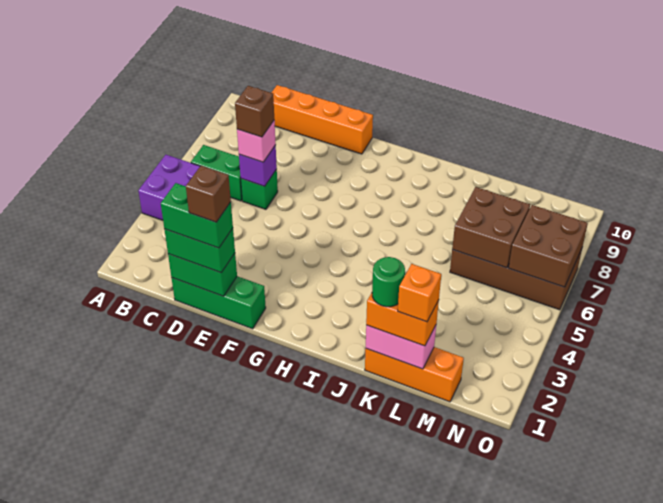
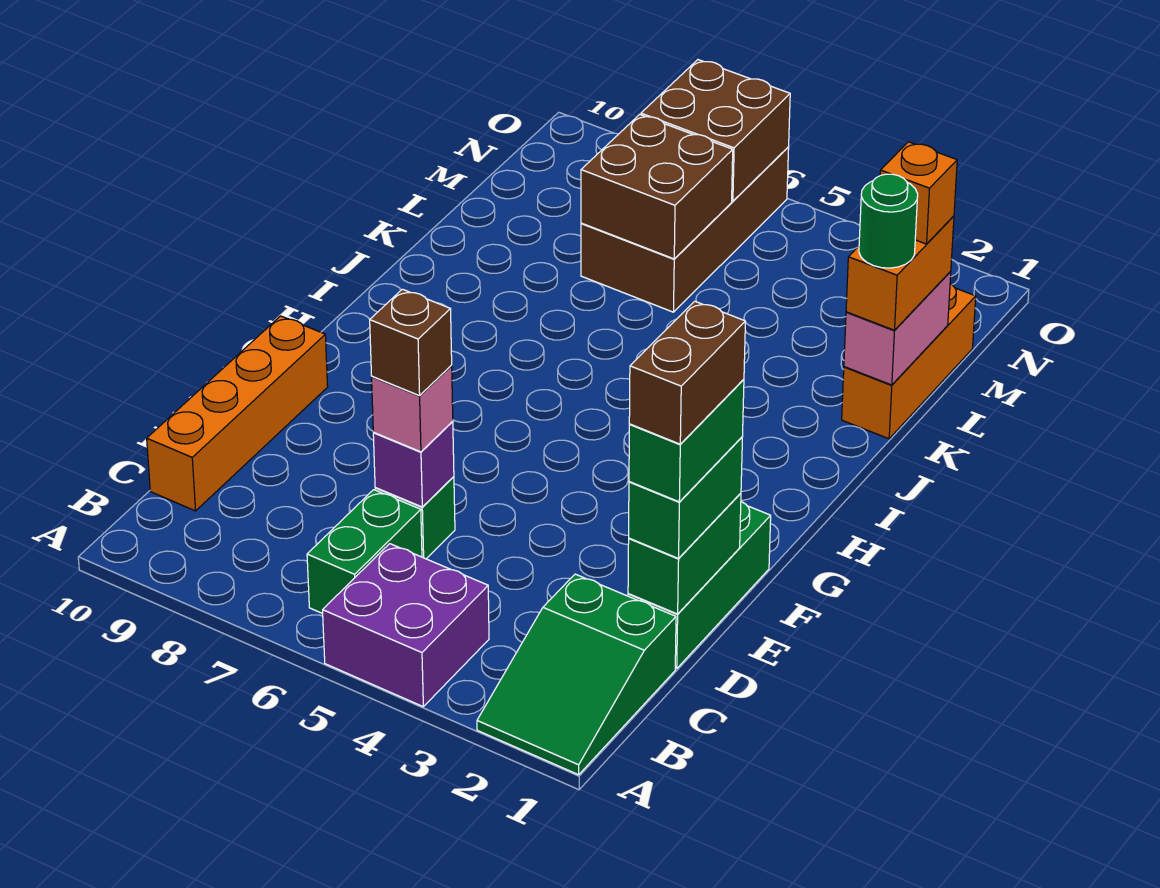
none -> green slope A1:C2 level 1 top C
brown brick E1 level 5 -> brown brick D1:E1 level 5

